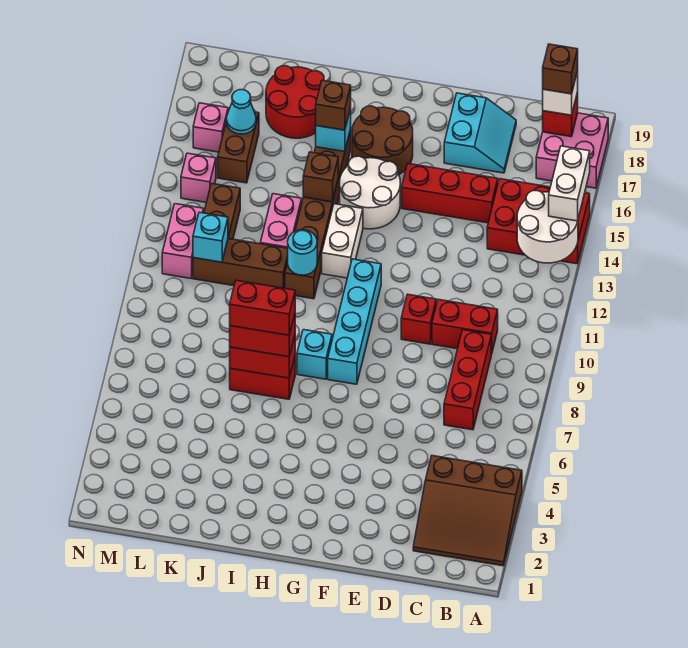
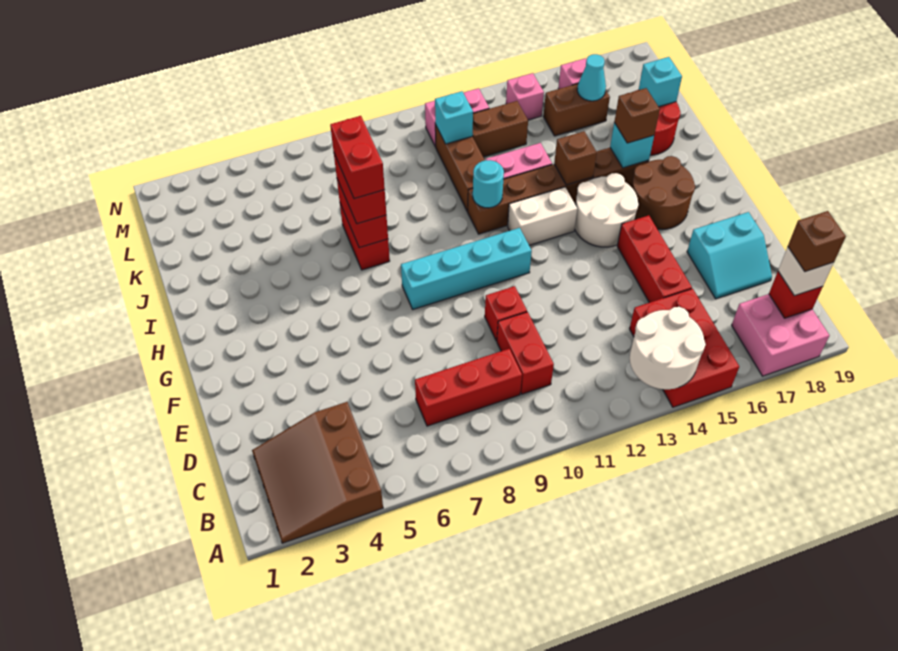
white brick A14:A15 level 3 -> none
cyan brick H8 level 1 -> cyan brick K18 level 2

